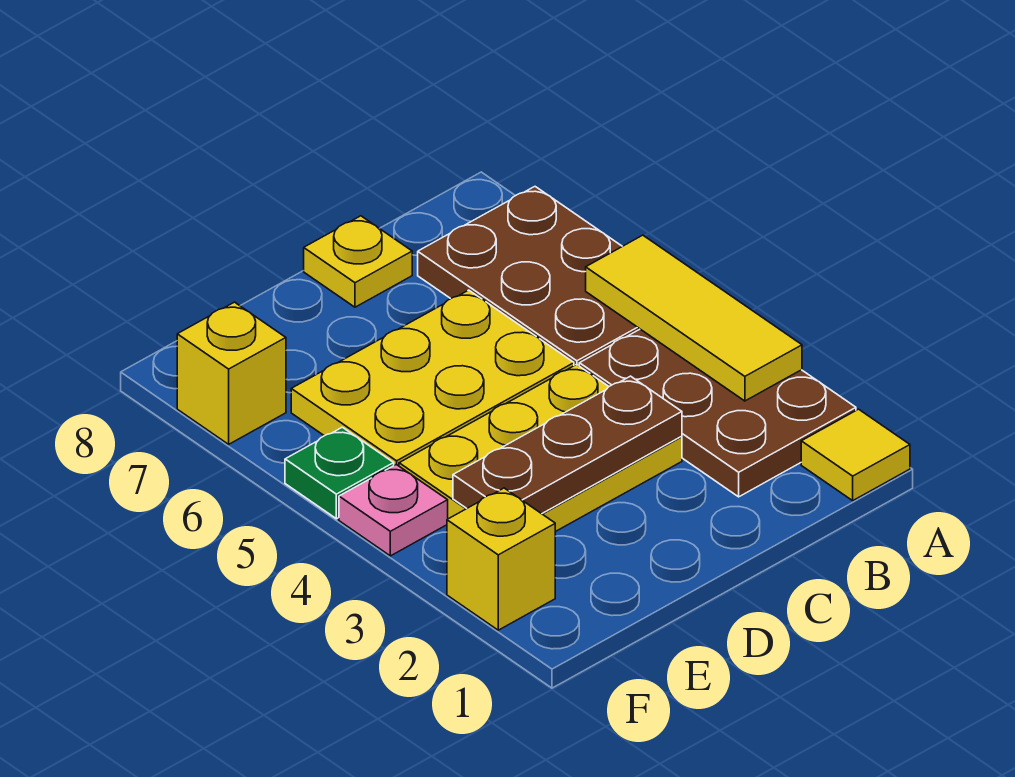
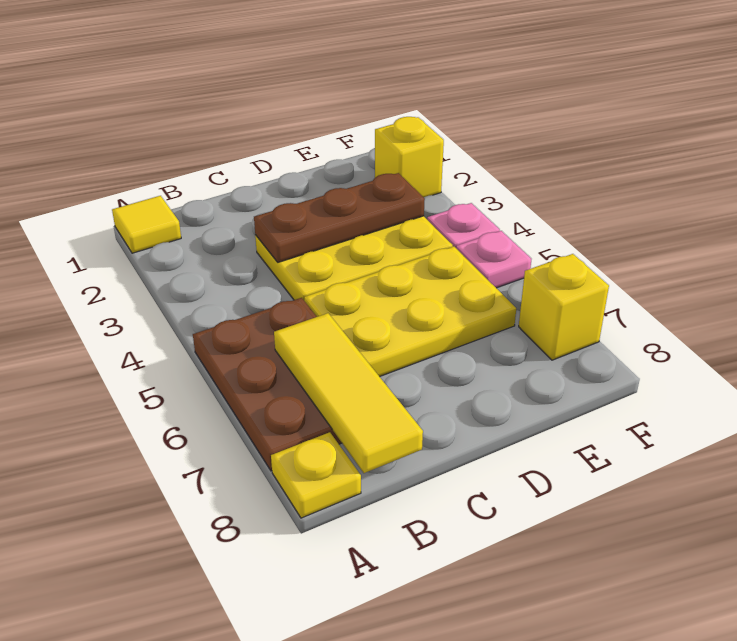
brown plate A2:B4 level 1 -> none
yellow tile A3:A5 level 2 -> yellow tile B6:B8 level 2
yellow plate C8 level 1 -> yellow plate A8 level 1
green plate F5 level 1 -> pink plate F5 level 1

